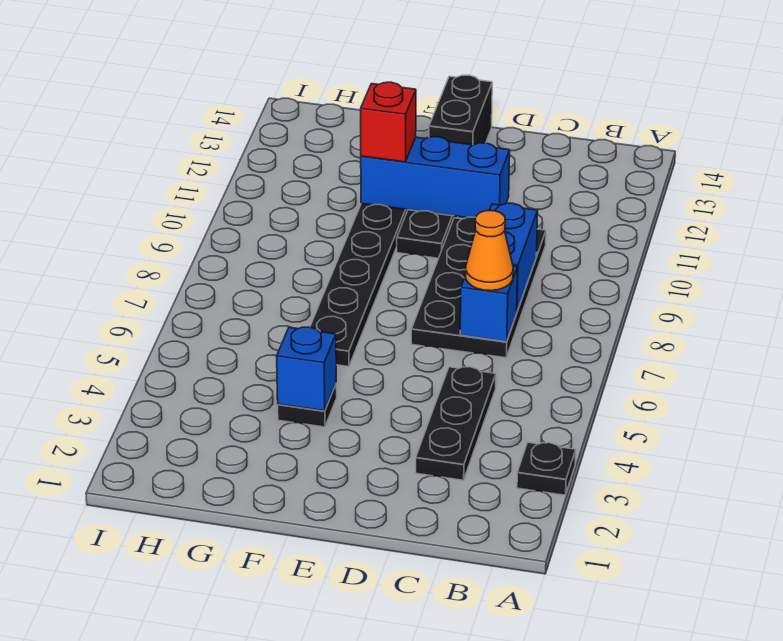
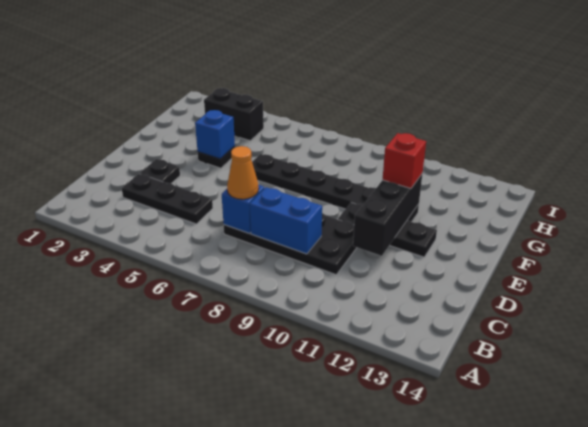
black plate A3 level 1 -> black plate D3 level 1
blue brick D11:F11 level 2 -> black brick D11:F11 level 2
black brick E13:E14 level 1 -> black brick H3:H4 level 1

